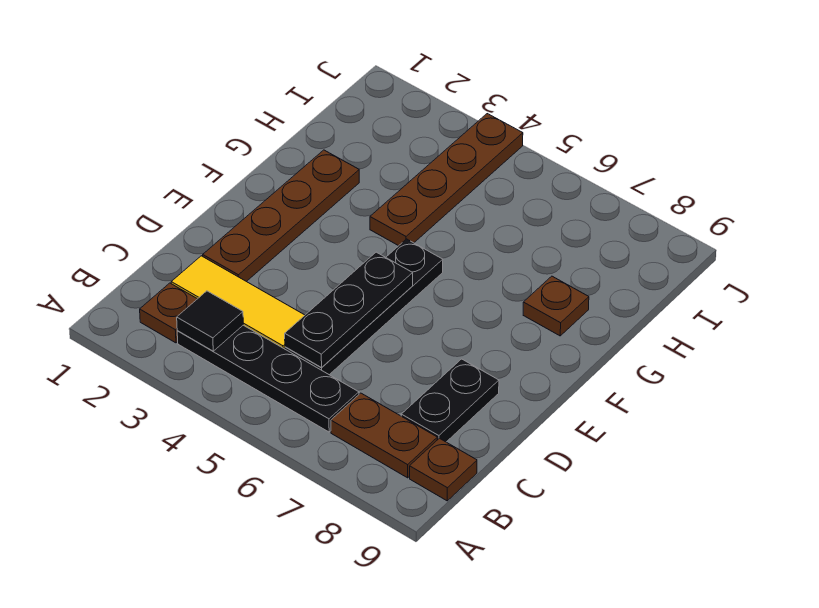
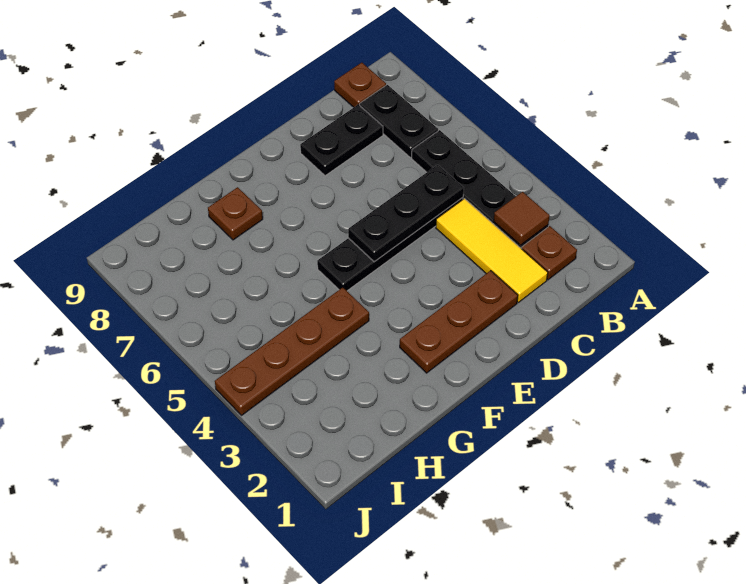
black tile B3 level 2 -> brown tile B3 level 2
brown plate B7:B8 level 1 -> black plate B7:B8 level 1
brown plate D2:G2 level 1 -> brown plate D2:F2 level 1

